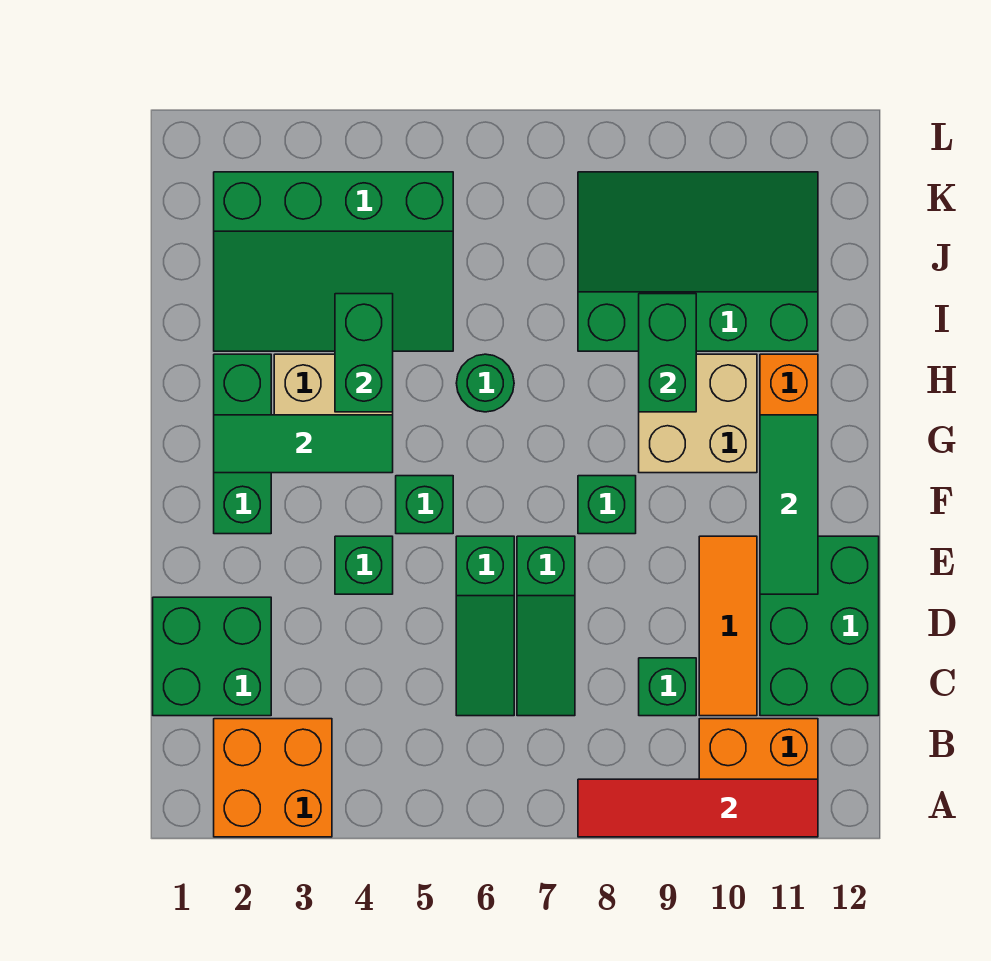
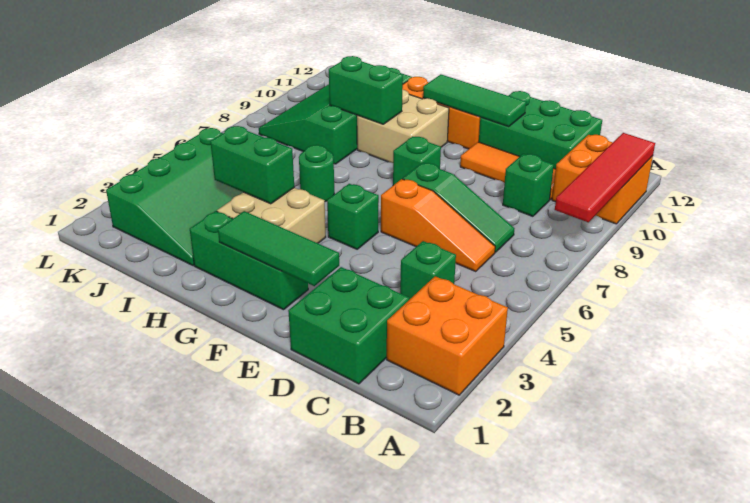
green slope C6:E6 level 1 top E -> orange slope C6:E6 level 1 top E
green brick E4 level 1 -> green brick C4 level 1
green tile G2:G4 level 2 -> green tile E2:G2 level 2

